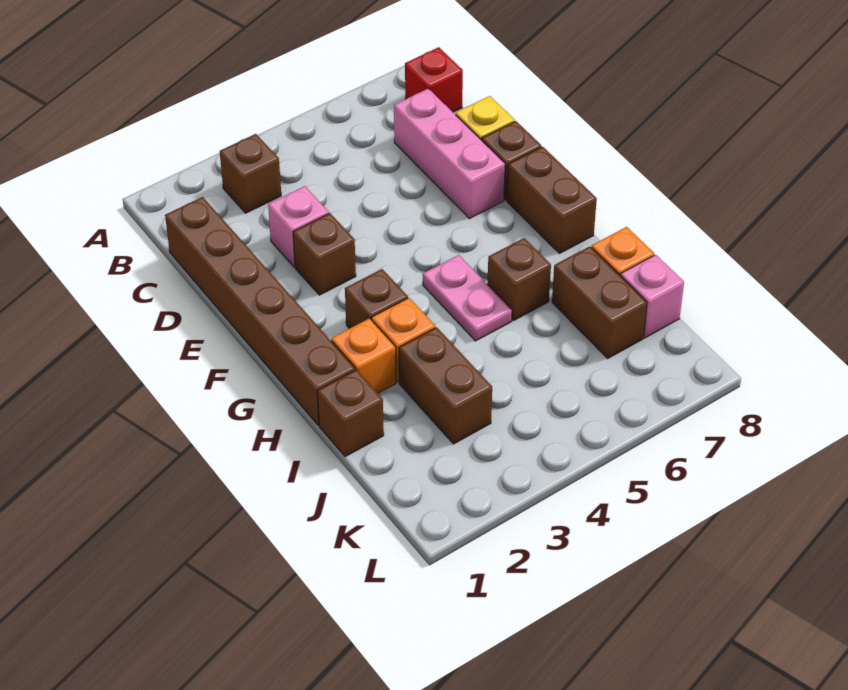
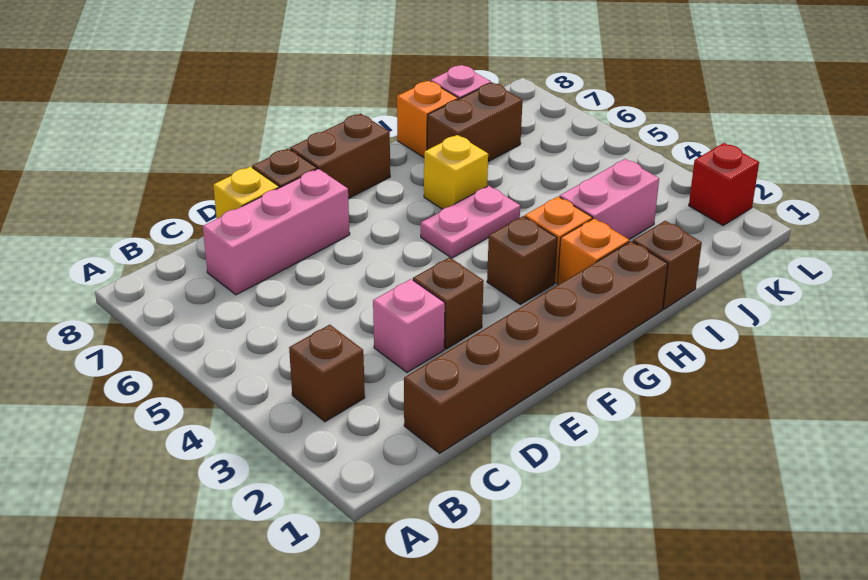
red brick B8 level 1 -> red brick L2 level 1
brown brick H6 level 1 -> yellow brick H6 level 1
brown brick I3:J3 level 1 -> pink brick I3:J3 level 1

